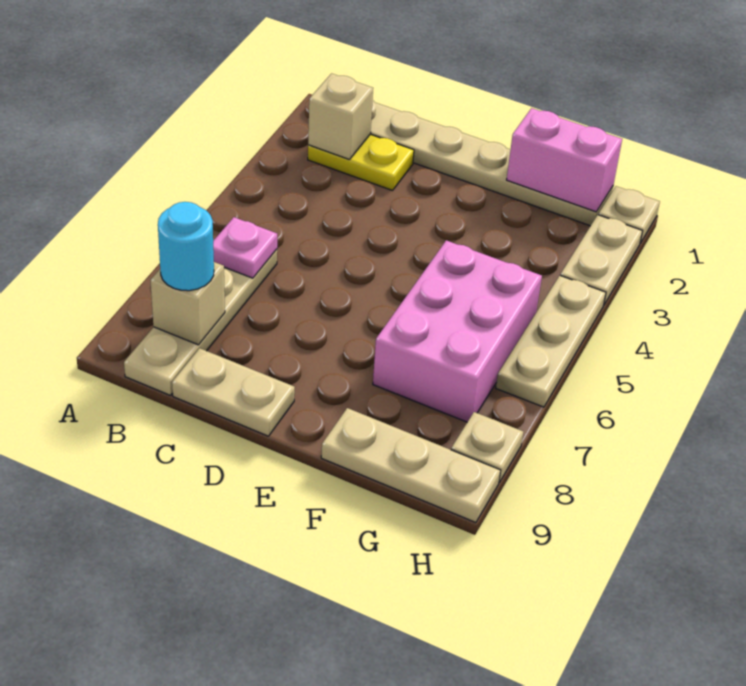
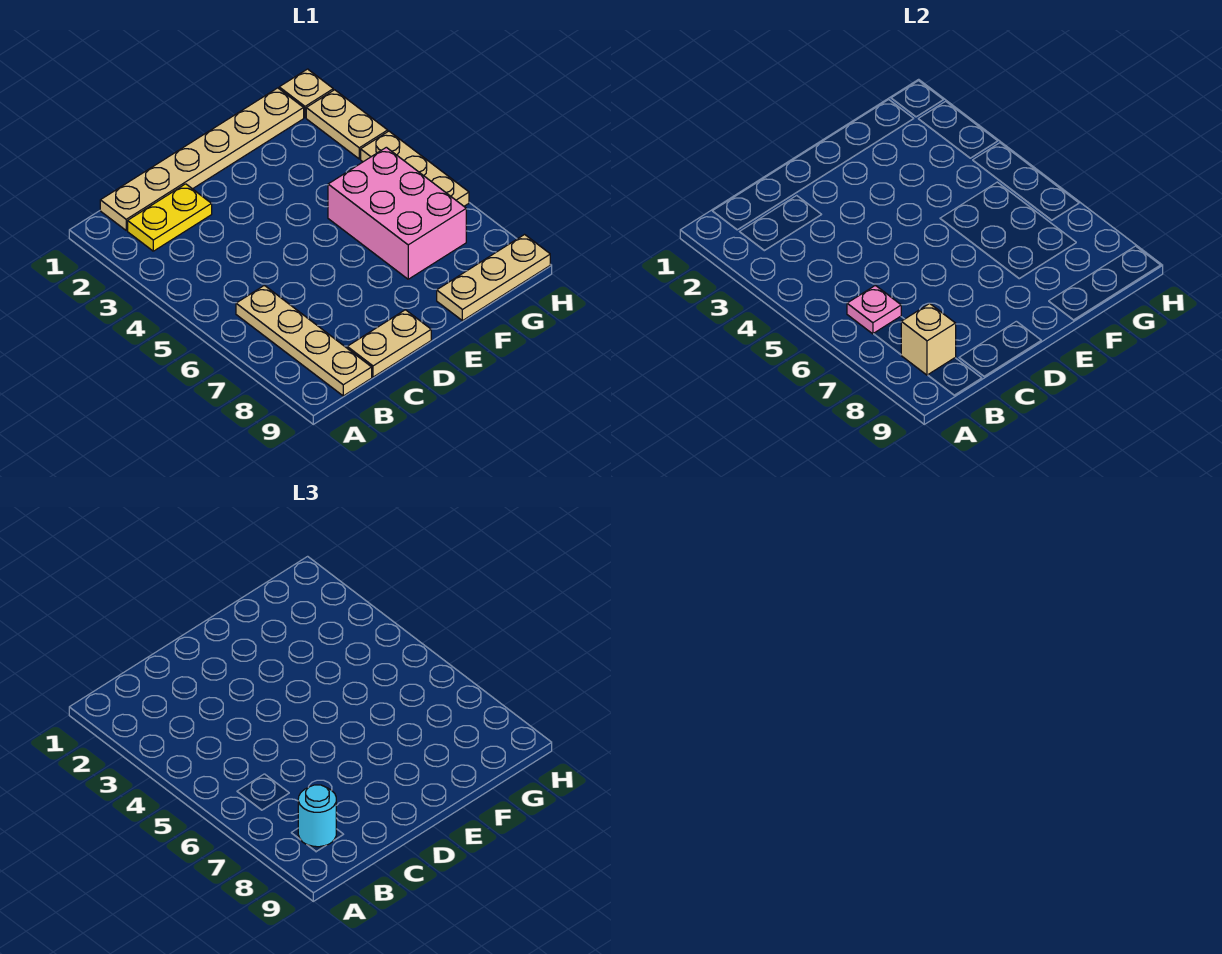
tan brick B2 level 2 -> none
pink brick F1:G1 level 2 -> none
tan plate H8 level 1 -> none

